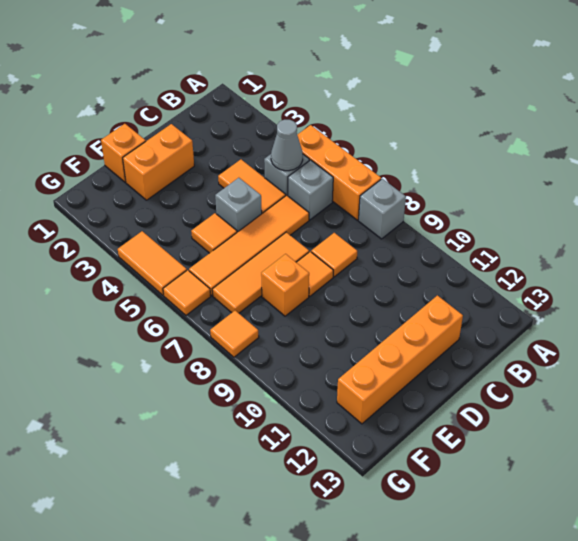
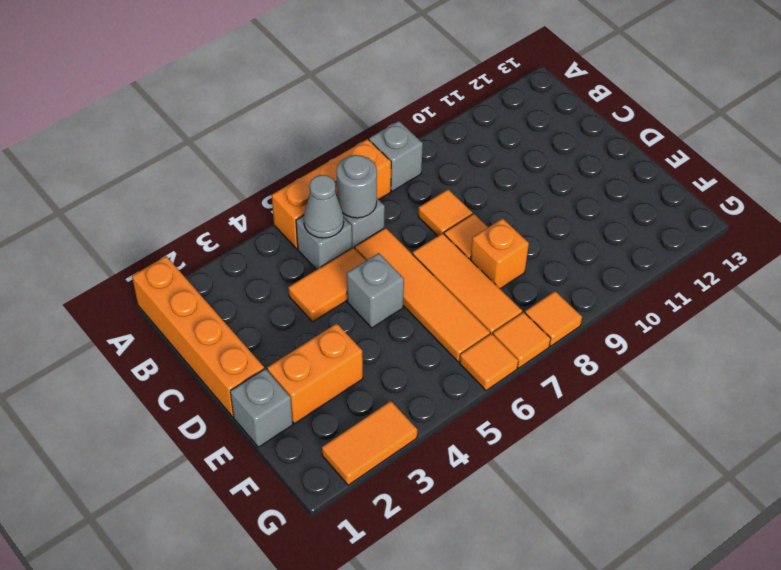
none -> grey round brick B6 level 2
orange brick C12:F12 level 1 -> orange brick A1:D1 level 1
orange brick D2:E2 level 1 -> orange brick E2:E3 level 1
orange brick E1 level 1 -> grey brick E1 level 1
orange tile E5 level 1 -> orange tile G7 level 1
orange tile G4:G5 level 1 -> orange tile G2:G3 level 1

